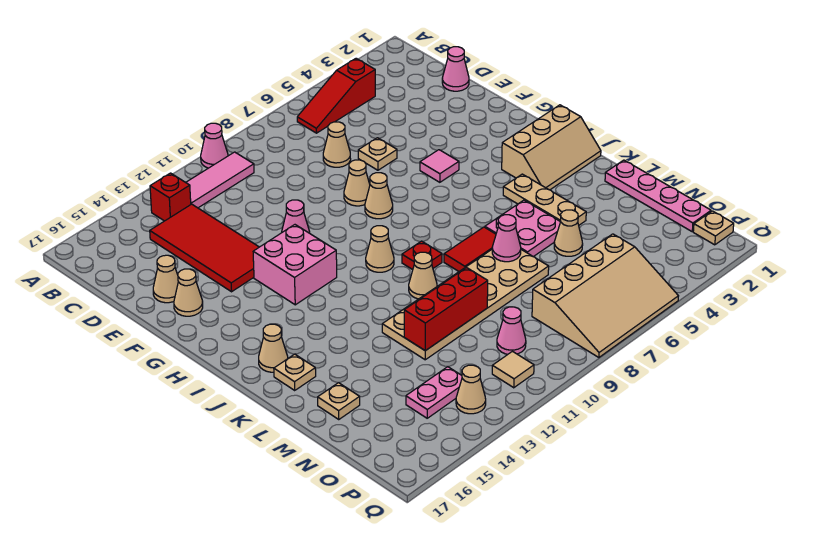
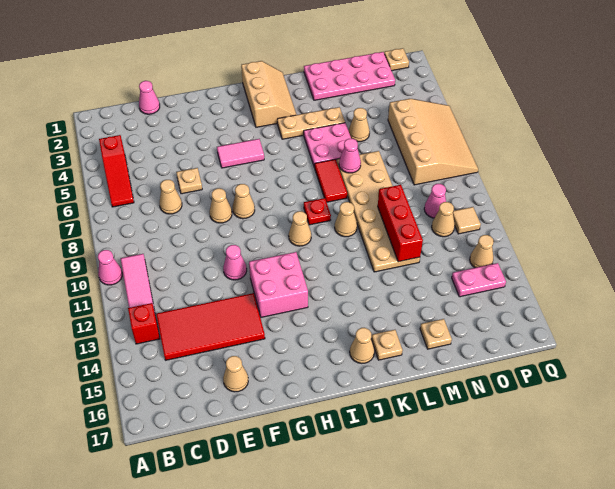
tan cone F16 level 1 -> tan cone O11 level 1
pink tile G5 level 1 -> pink tile G5:H5 level 1
pink plate L1:O1 level 1 -> pink plate L1:O2 level 1
pink plate O13:O14 level 1 -> pink plate O14:P14 level 1

